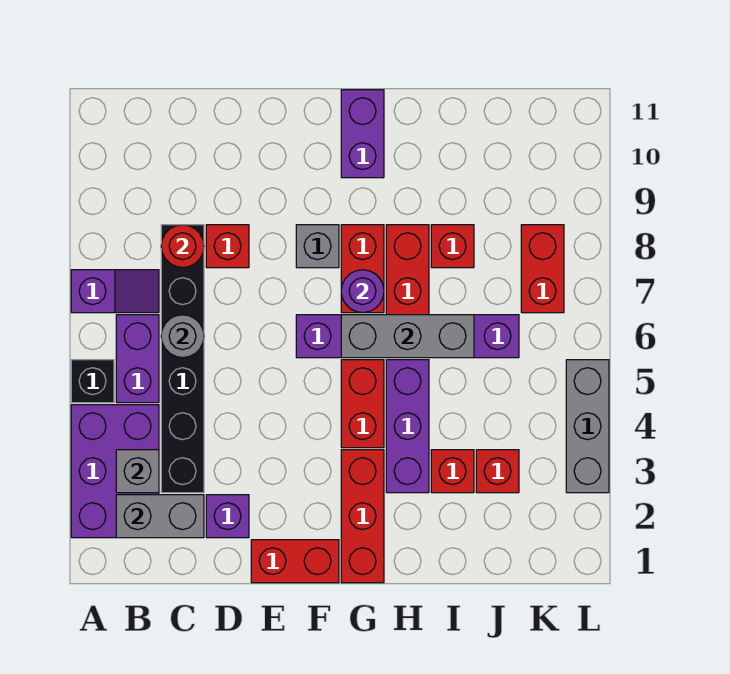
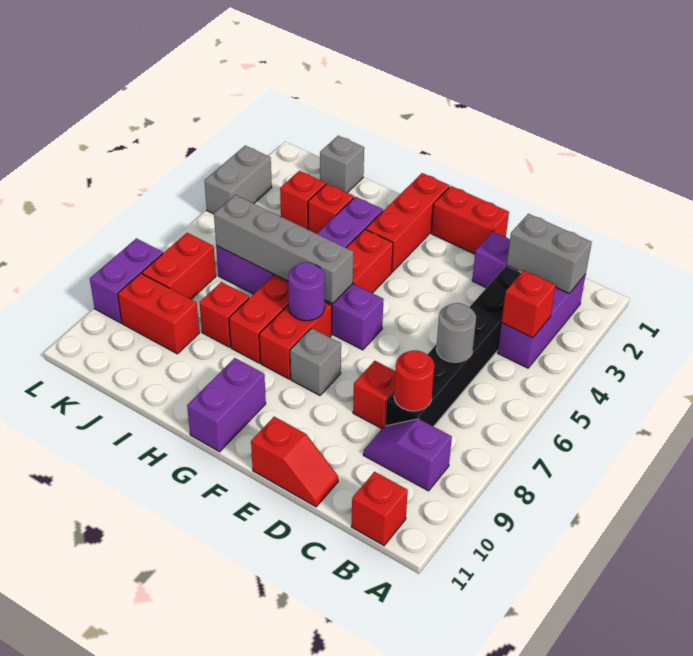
purple brick A2:B4 level 1 -> purple brick B2:B4 level 1
black brick A5 level 1 -> none
purple slope A7:B7 level 1 top A -> purple slope B9:C9 level 1 top B
grey brick B3 level 2 -> grey brick J1 level 1
none -> red brick B4 level 2
purple brick B5:B6 level 1 -> purple brick L8:L9 level 1
none -> red brick B11 level 1
none -> red slope D11:E11 level 1 top E
grey brick G6:I6 level 2 -> grey brick G6:J6 level 2
none -> red brick J9:K9 level 1
grey brick L3:L5 level 1 -> grey brick L3:L4 level 1

